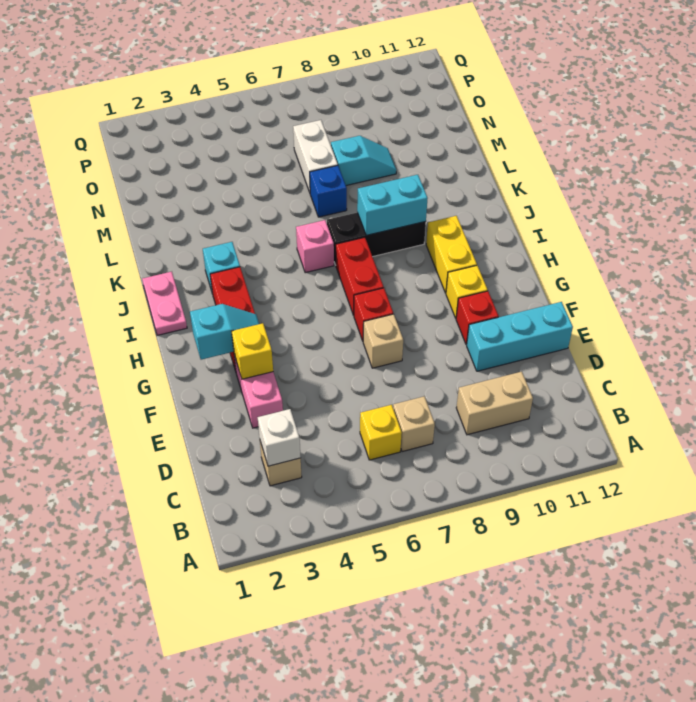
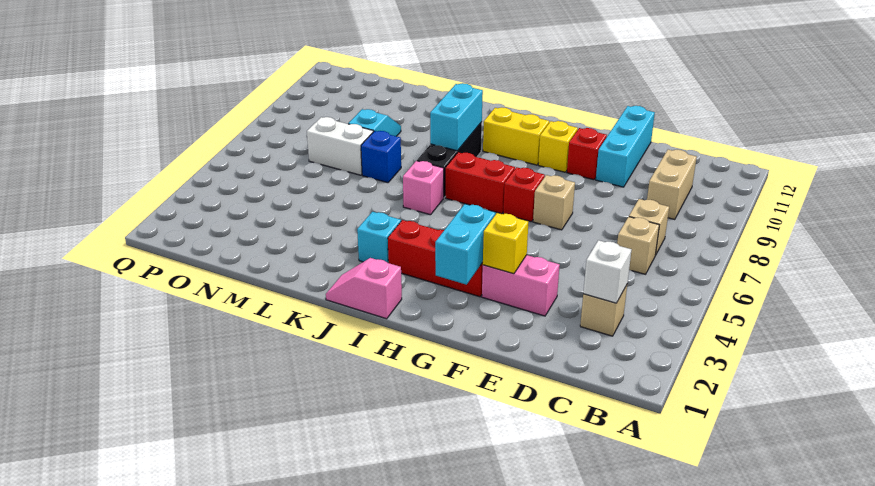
yellow brick C6 level 1 -> tan brick C6 level 1
cyan slope G2:G3 level 2 top 2 -> cyan brick G2:G3 level 2
pink plate I1:J1 level 1 -> pink slope I1:J1 level 1 top I

